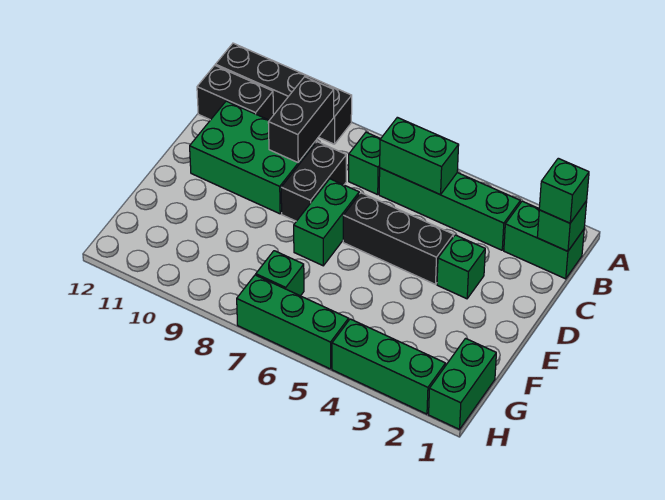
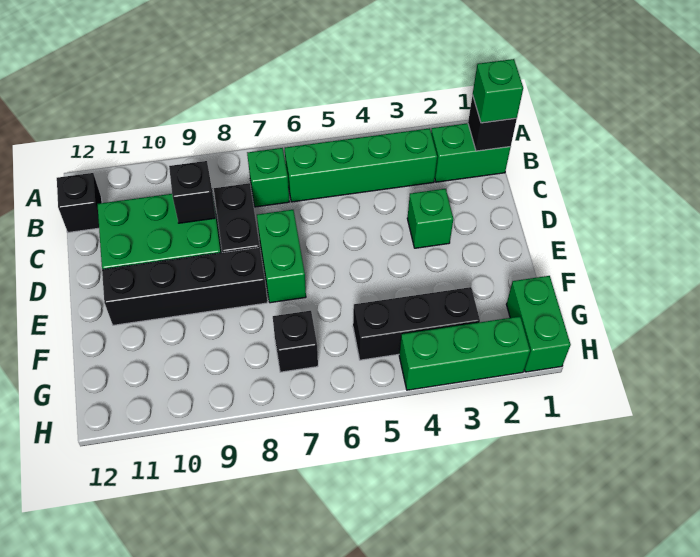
black brick A9:A12 level 1 -> black brick E8:E11 level 1
green brick B1 level 2 -> black brick B1 level 2
green brick B5:B6 level 2 -> none
black brick B9:C9 level 2 -> black brick C9 level 2
black brick B11:B12 level 1 -> black brick B12 level 1
black brick D4:D6 level 1 -> black brick G3:G5 level 1
green brick G7 level 1 -> black brick G7 level 1
green brick H5:H7 level 1 -> none

